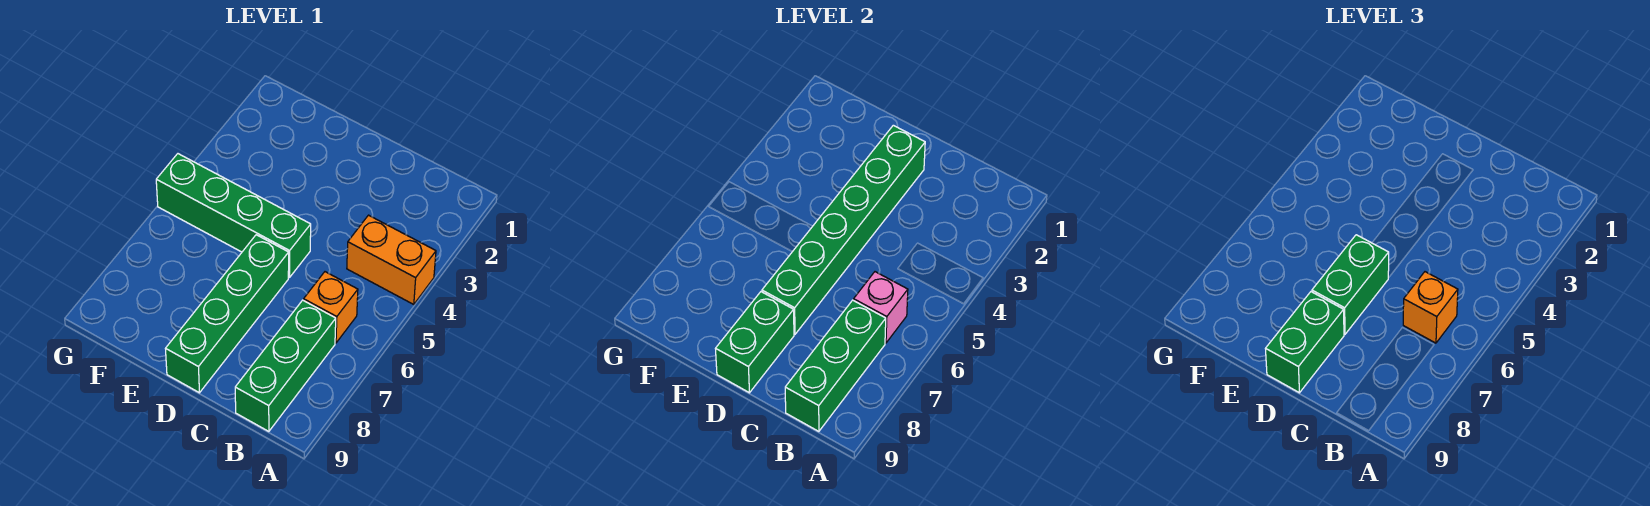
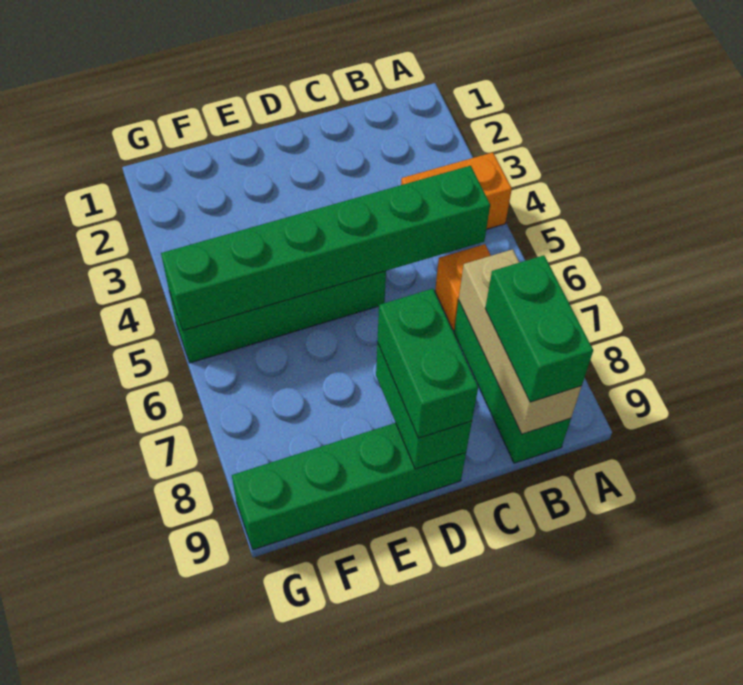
pink brick B6 level 2 -> none
orange brick B6 level 3 -> none
green brick B7:B9 level 2 -> tan brick B7:B9 level 2
green brick D2:D7 level 2 -> green brick B5:G5 level 2
green brick D6:D9 level 1 -> green brick D9:G9 level 1
green brick D6:D7 level 3 -> green brick B8:B9 level 3

